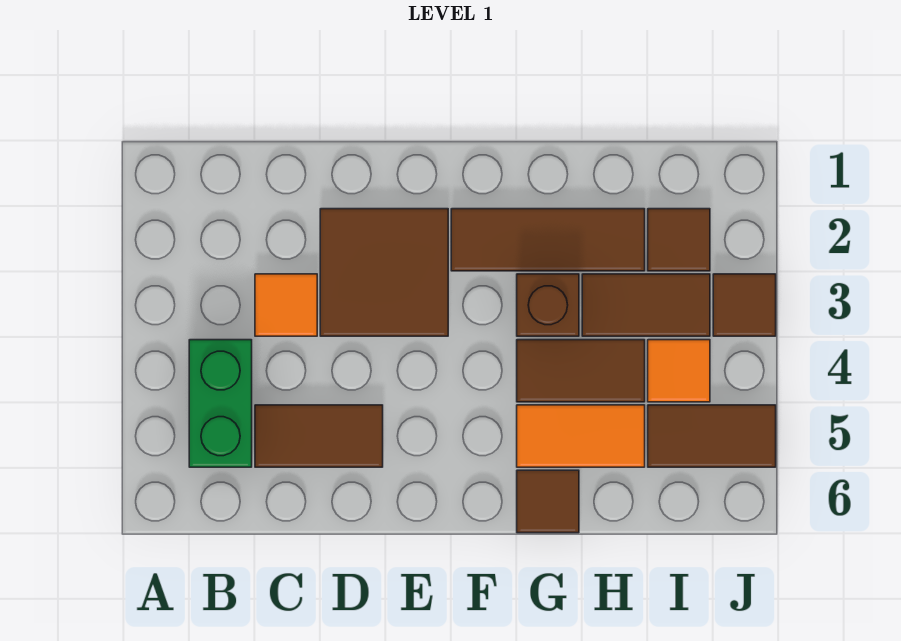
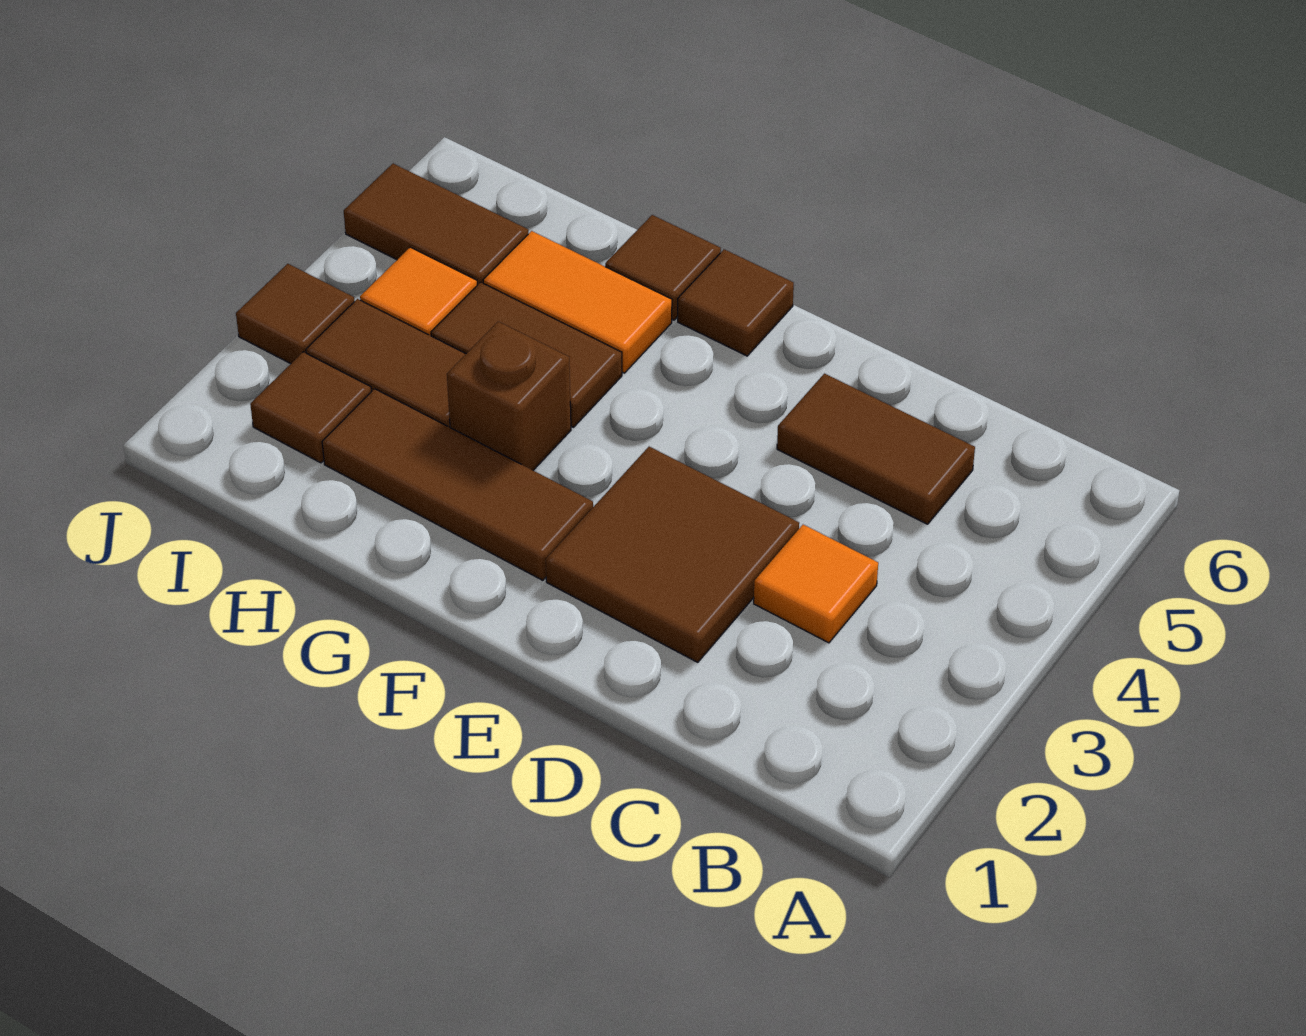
green brick B4:B5 level 1 -> none
none -> brown tile F6 level 1

